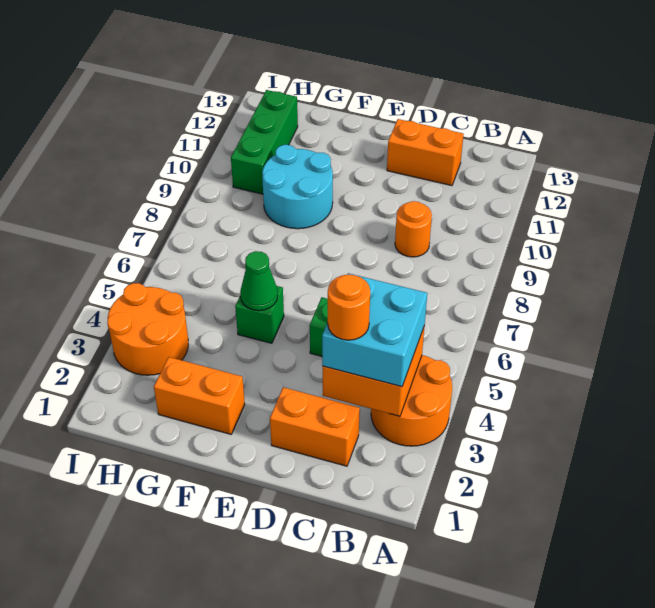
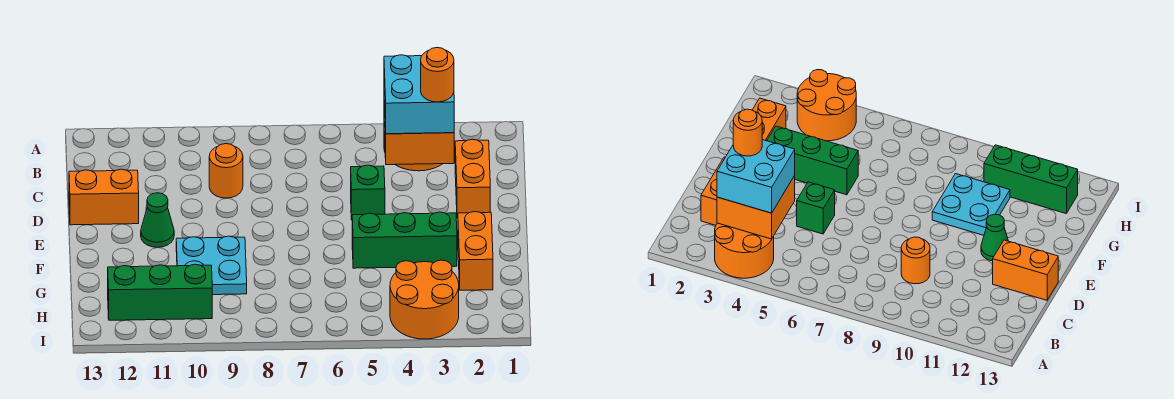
orange brick C12:D12 level 1 -> orange brick D12:D13 level 1
green brick F5 level 1 -> green brick F3:F5 level 1
green cone F5 level 2 -> green cone E11 level 1
cyan round brick F9:G10 level 1 -> cyan plate F9:G10 level 1

